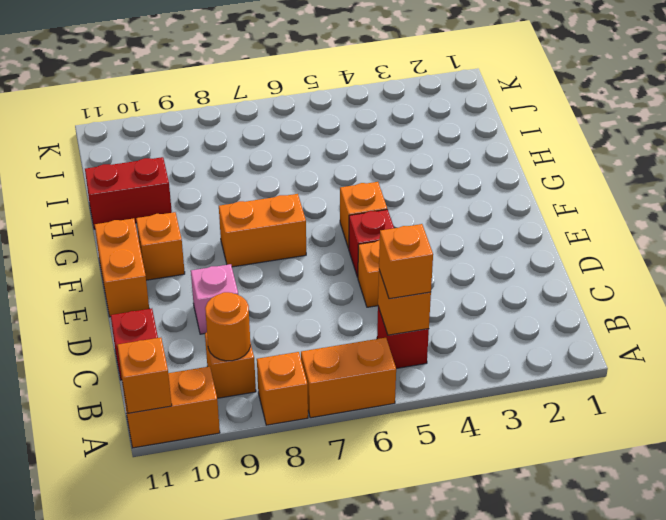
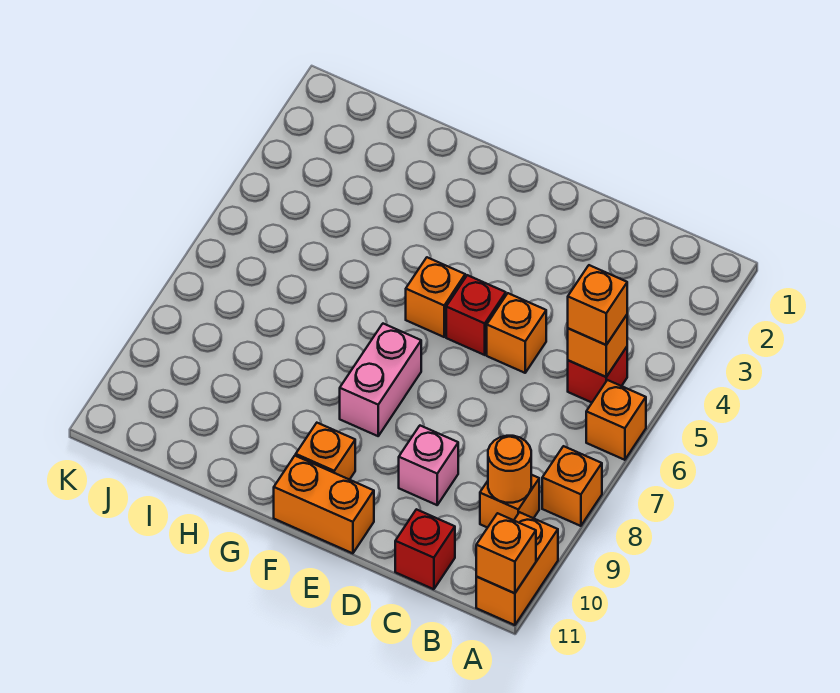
orange brick A6:A7 level 1 -> orange brick A6 level 1
orange brick F7:F8 level 1 -> pink brick F7:F8 level 1
red brick H10:H11 level 1 -> none

